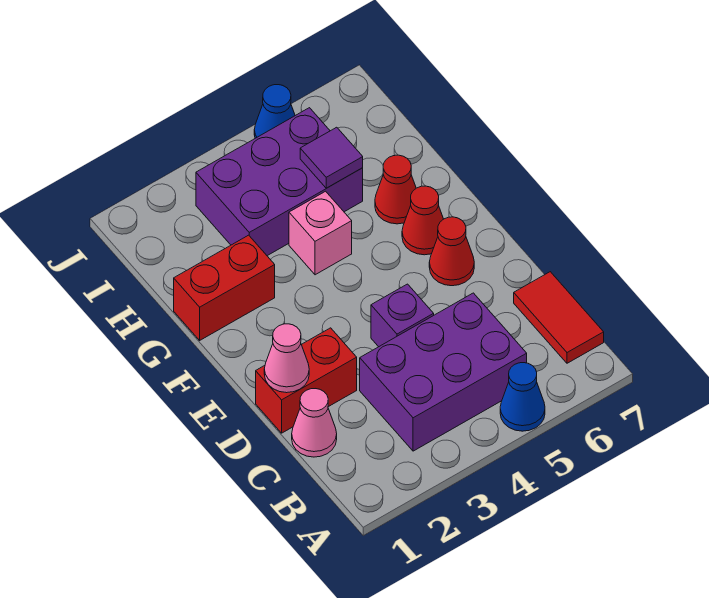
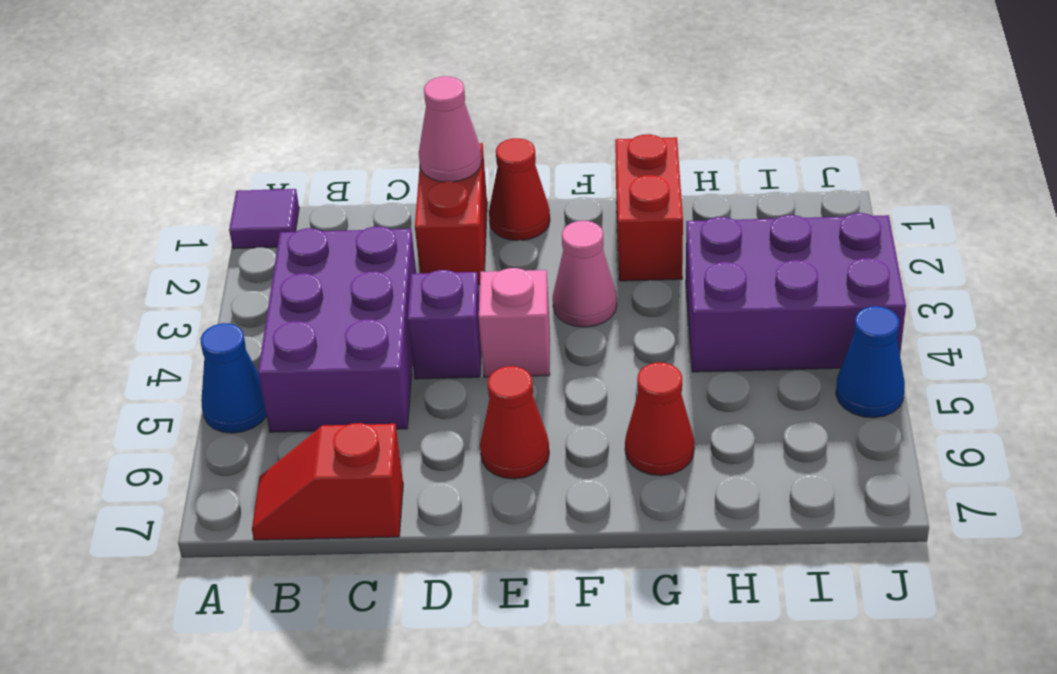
red tile B7:C7 level 1 -> red slope B7:C7 level 1 top C
pink cone C1 level 1 -> pink cone F3 level 1
red cone F6 level 1 -> red cone E1 level 1
pink brick G4 level 1 -> pink brick E4 level 1
purple brick H3:I5 level 1 -> purple brick H3:J4 level 1
purple tile H5 level 2 -> purple tile A1 level 1

